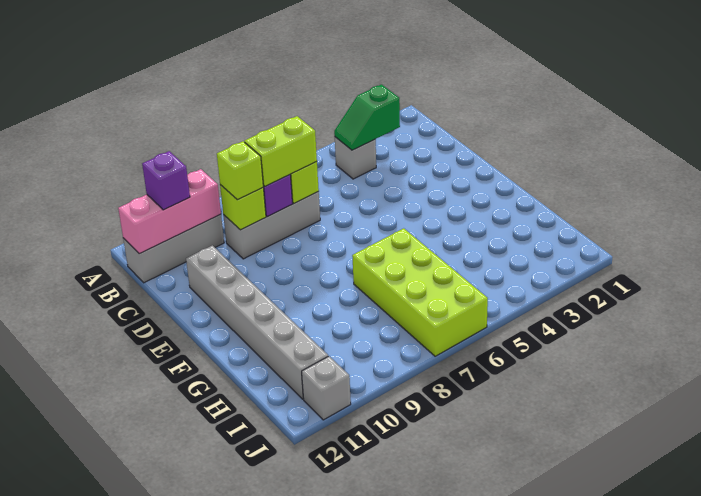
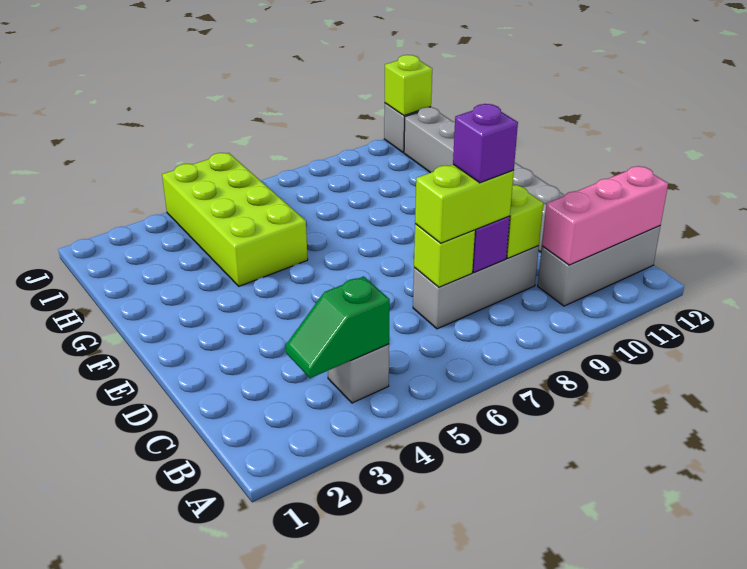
green slope B3:B4 level 2 top 3 -> green slope B3:B4 level 2 top 4
purple brick B11 level 3 -> purple brick C8 level 4
lime brick C9 level 3 -> lime brick J11 level 2
lime brick G6:J7 level 1 -> lime brick G4:J5 level 1

